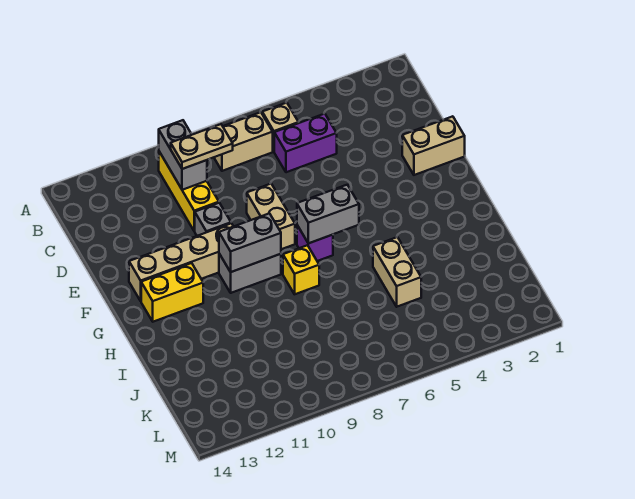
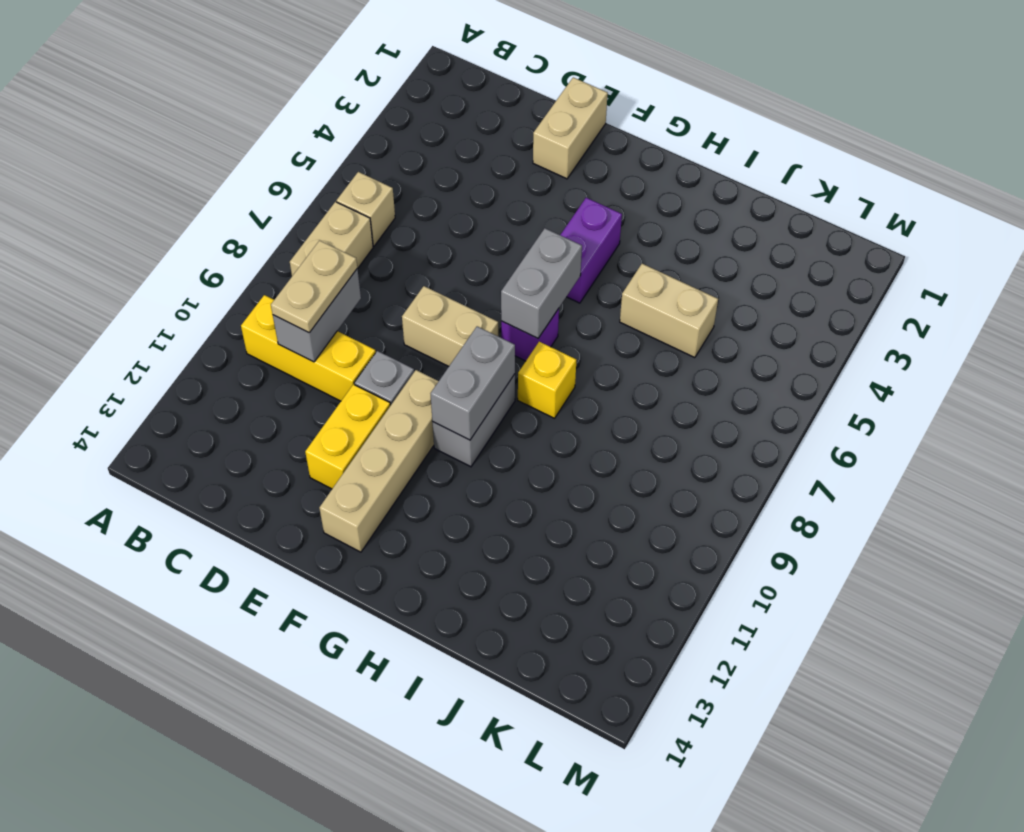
grey brick B10:C10 level 2 -> grey brick C9:C10 level 2
purple brick C5:C6 level 1 -> purple brick G4:G5 level 1
yellow brick G12:G13 level 1 -> yellow brick E11:E12 level 1

